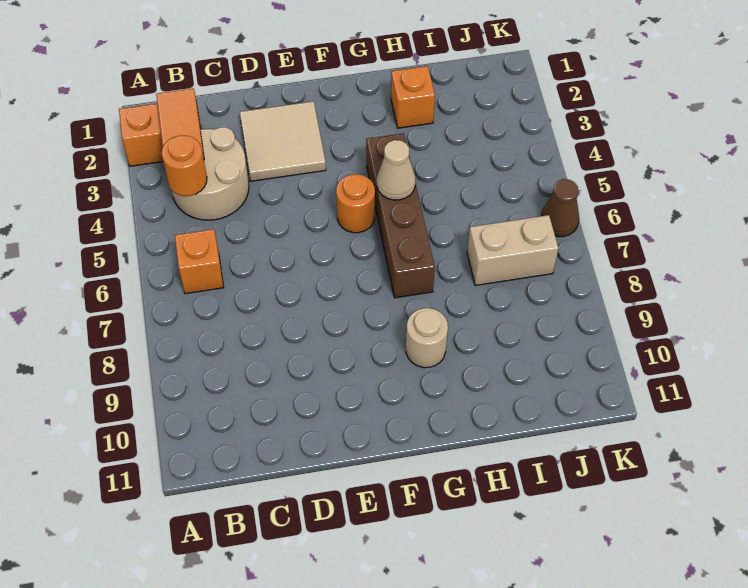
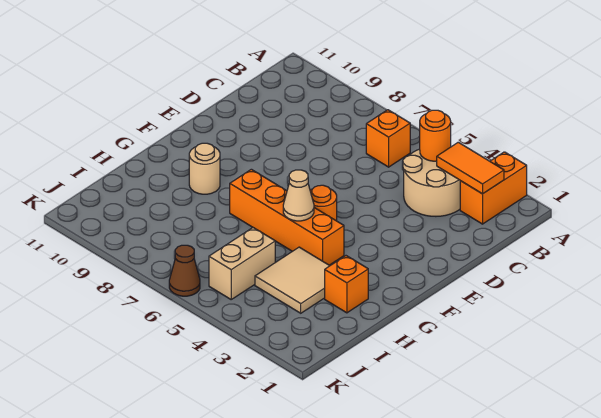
tan tile D2:E3 level 1 -> tan tile H3:I4 level 1
brown brick G4:G7 level 1 -> orange brick G4:G7 level 1
tan brick I7:J7 level 1 -> tan brick I5:J5 level 1

